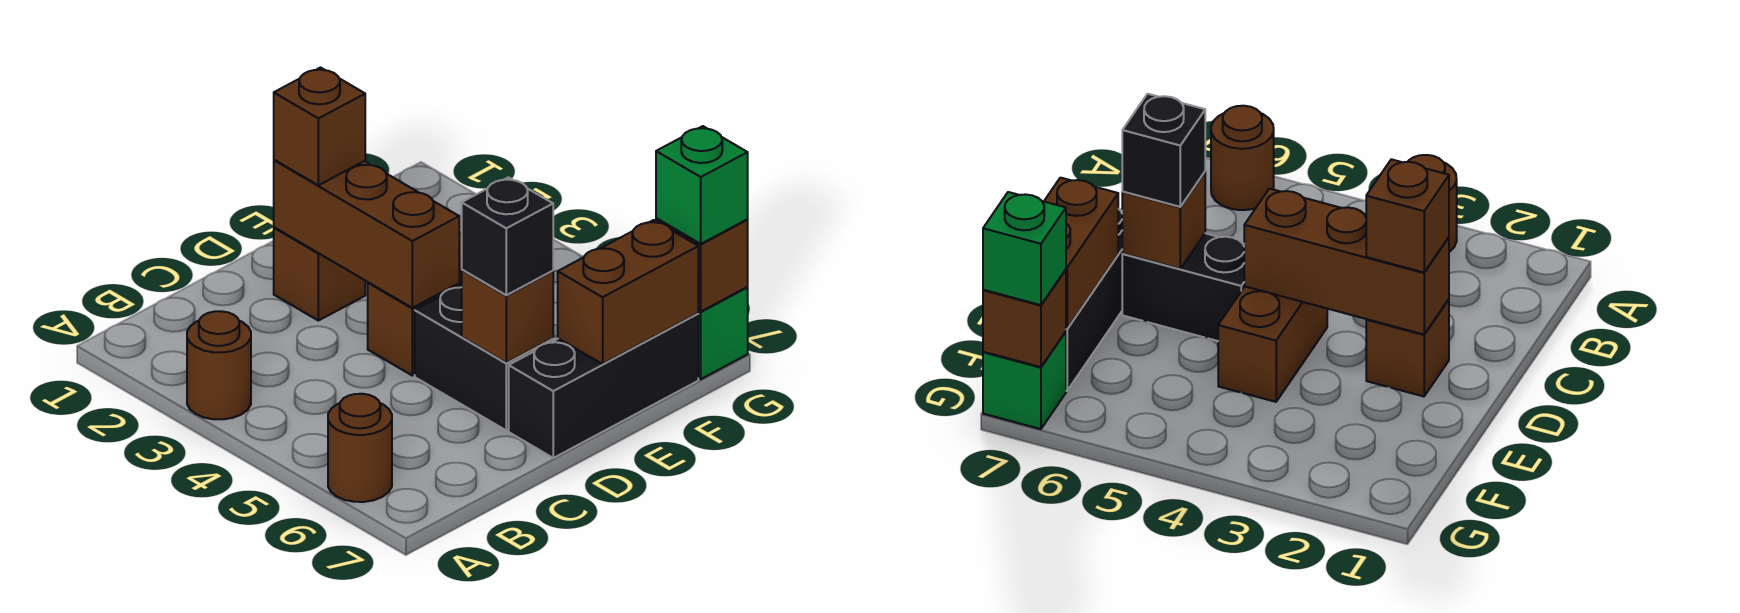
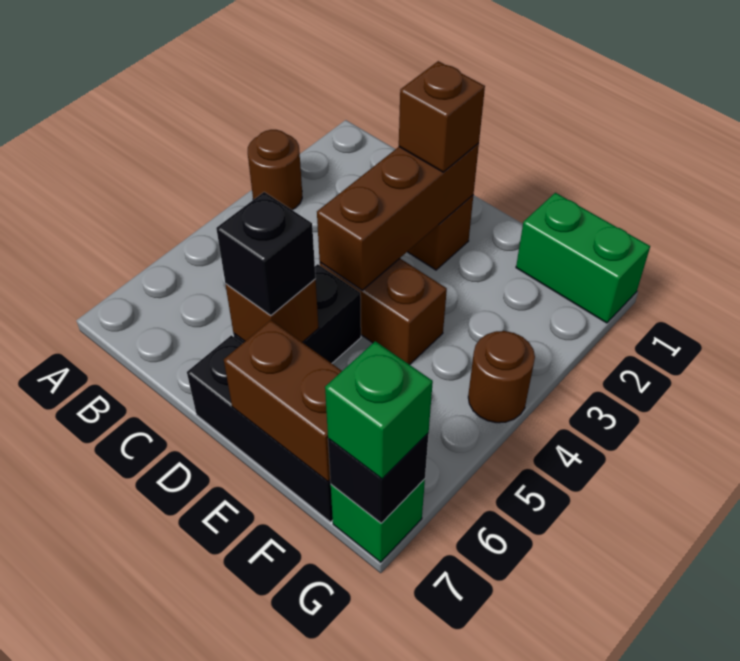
brown round brick A6 level 1 -> brown round brick G4 level 1
none -> green brick F1:G1 level 1
brown brick G7 level 2 -> black brick G7 level 2

